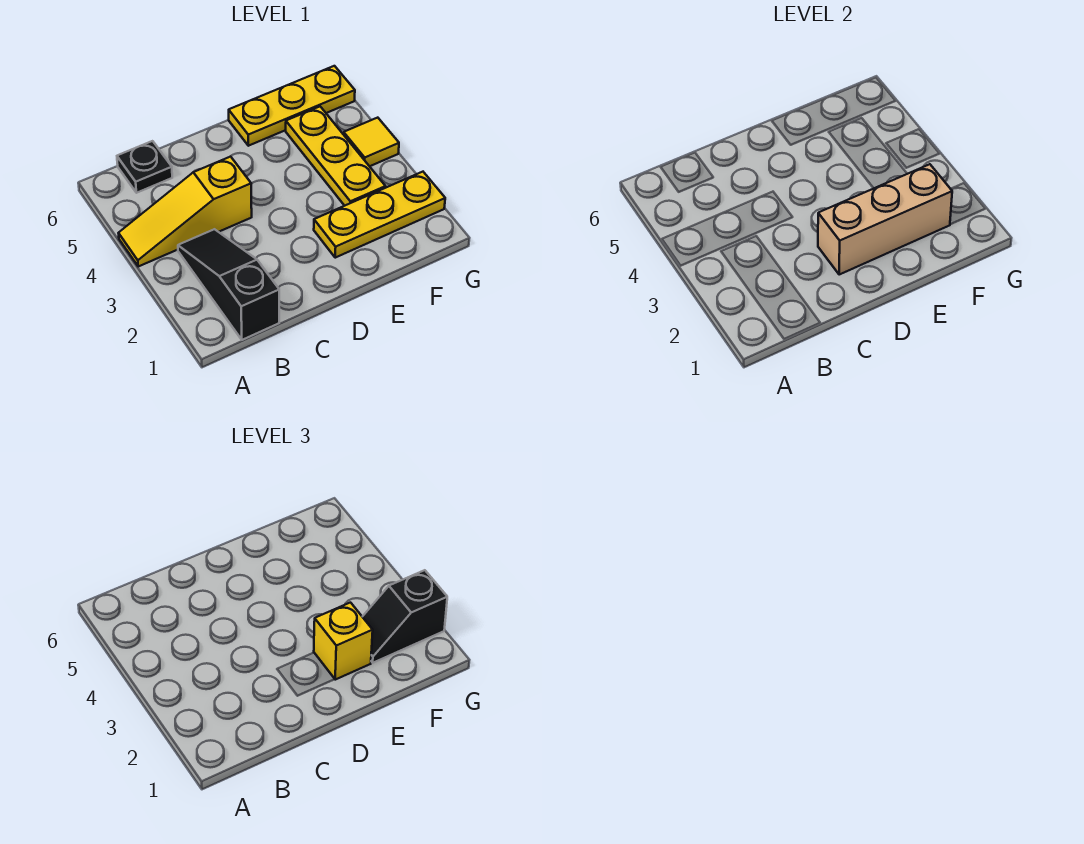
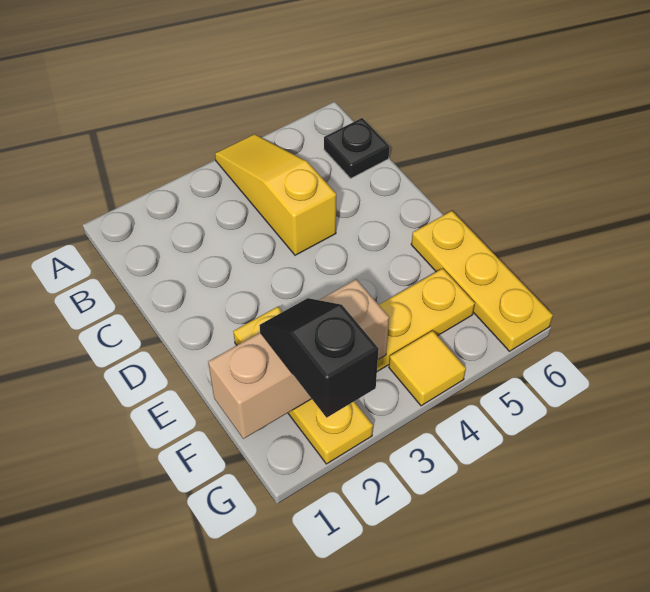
black slope B1:B3 level 1 top 1 -> none
tan brick D2:F2 level 2 -> tan brick F1:F3 level 2
yellow brick E2 level 3 -> none

